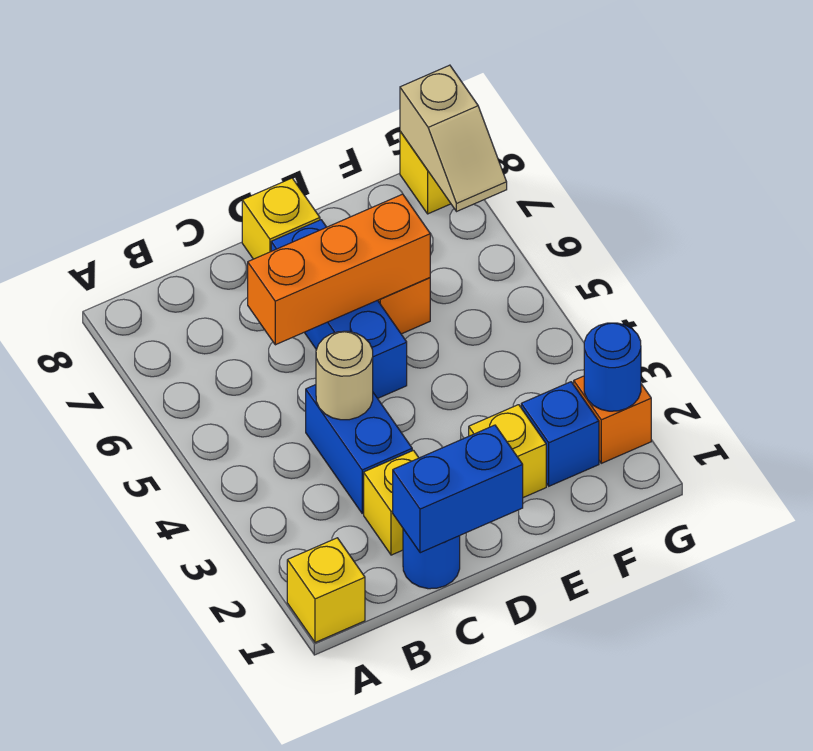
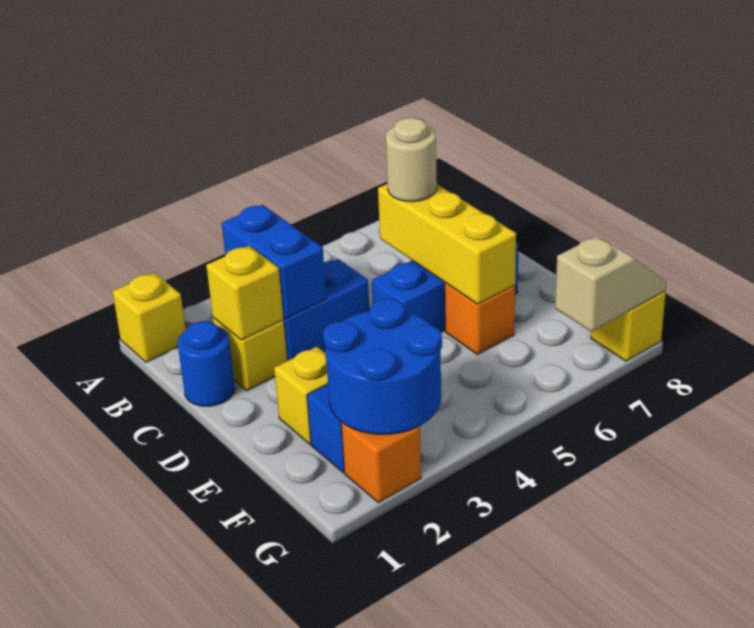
blue brick C1:D1 level 2 -> blue brick B3:C3 level 2
tan round brick C4 level 2 -> tan round brick C6 level 3
orange brick C6:E6 level 2 -> yellow brick C6:E6 level 2
yellow brick D8 level 1 -> yellow brick C2 level 2
blue round brick G2 level 2 -> blue round brick F2:G3 level 2
tan slope G7:G8 level 2 top 8 -> tan slope G7:G8 level 2 top 7

